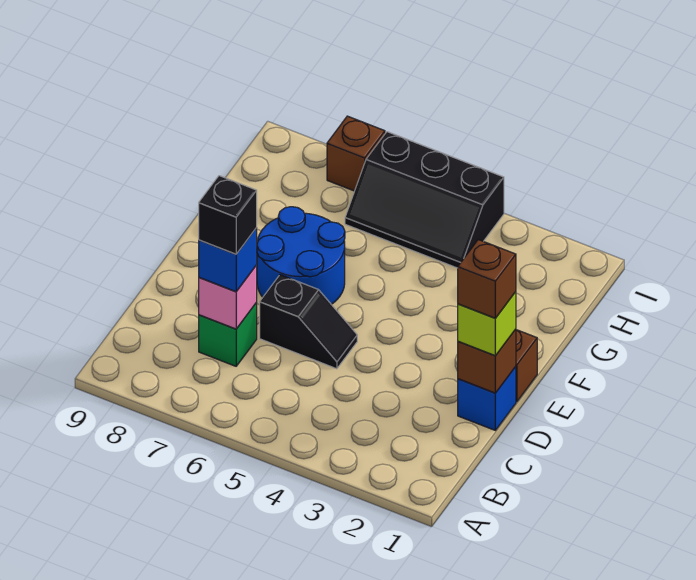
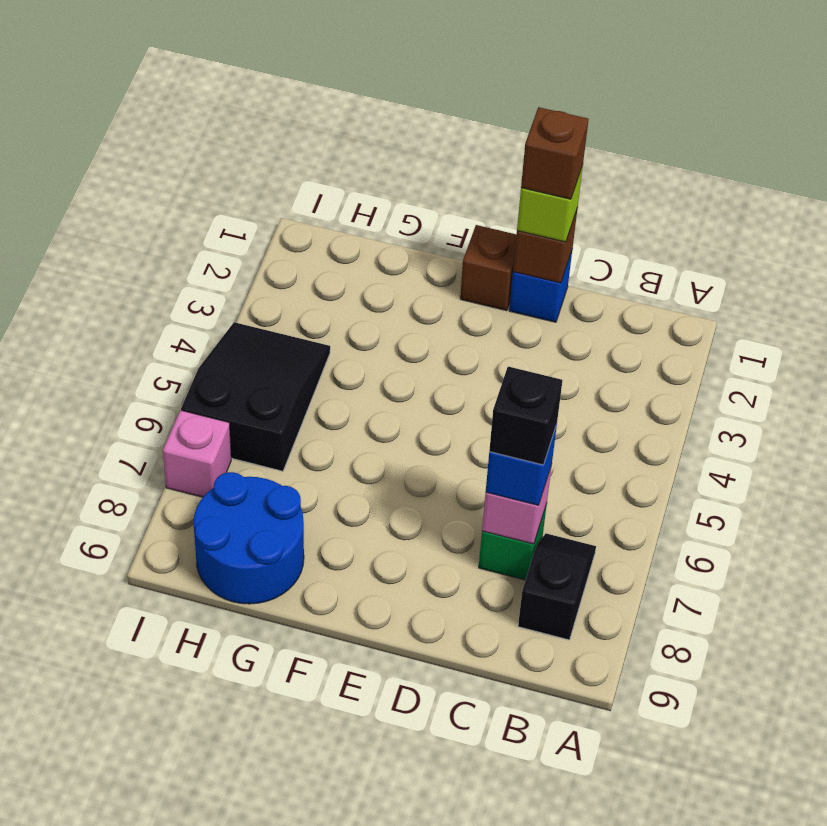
black slope D5:D6 level 1 top 6 -> black slope B7:B8 level 1 top 8
blue round brick E6:F7 level 1 -> blue round brick G8:H9 level 1
black slope H4:I6 level 1 top I -> black slope H4:I6 level 1 top 6
brown brick I7 level 1 -> pink brick I7 level 1

